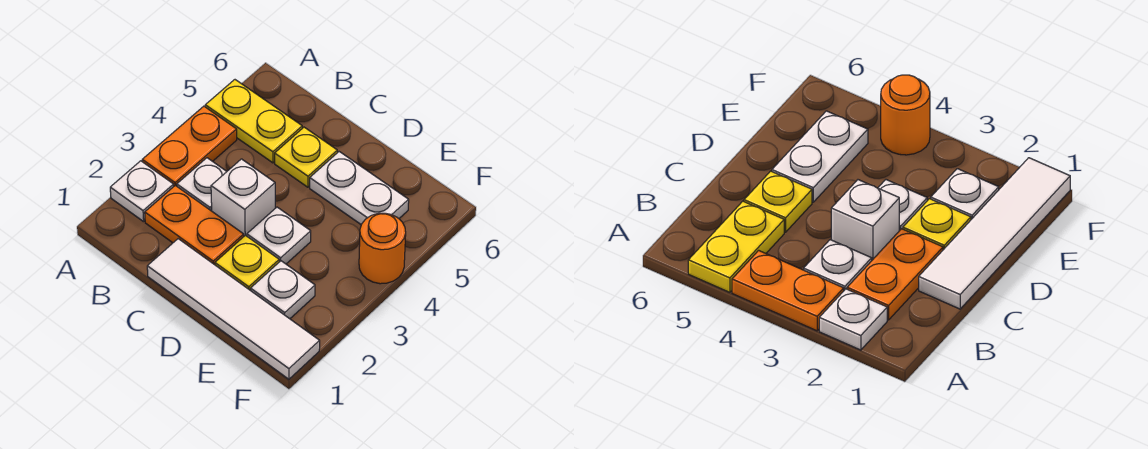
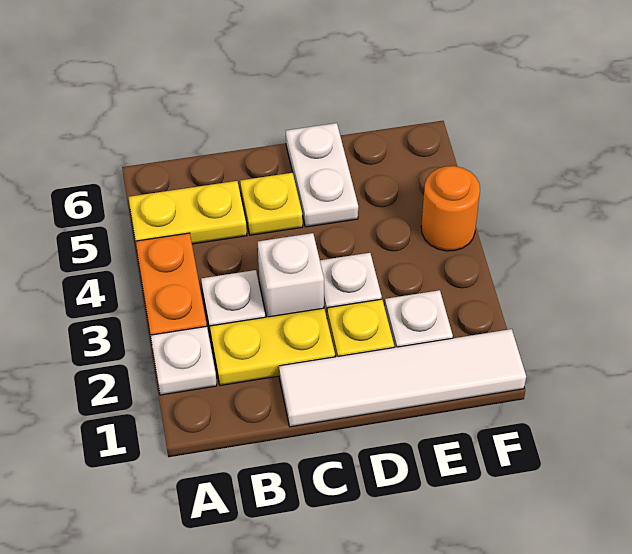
orange plate B2:C2 level 1 -> yellow plate B2:C2 level 1
white plate D5:E5 level 1 -> white plate D5:D6 level 1

